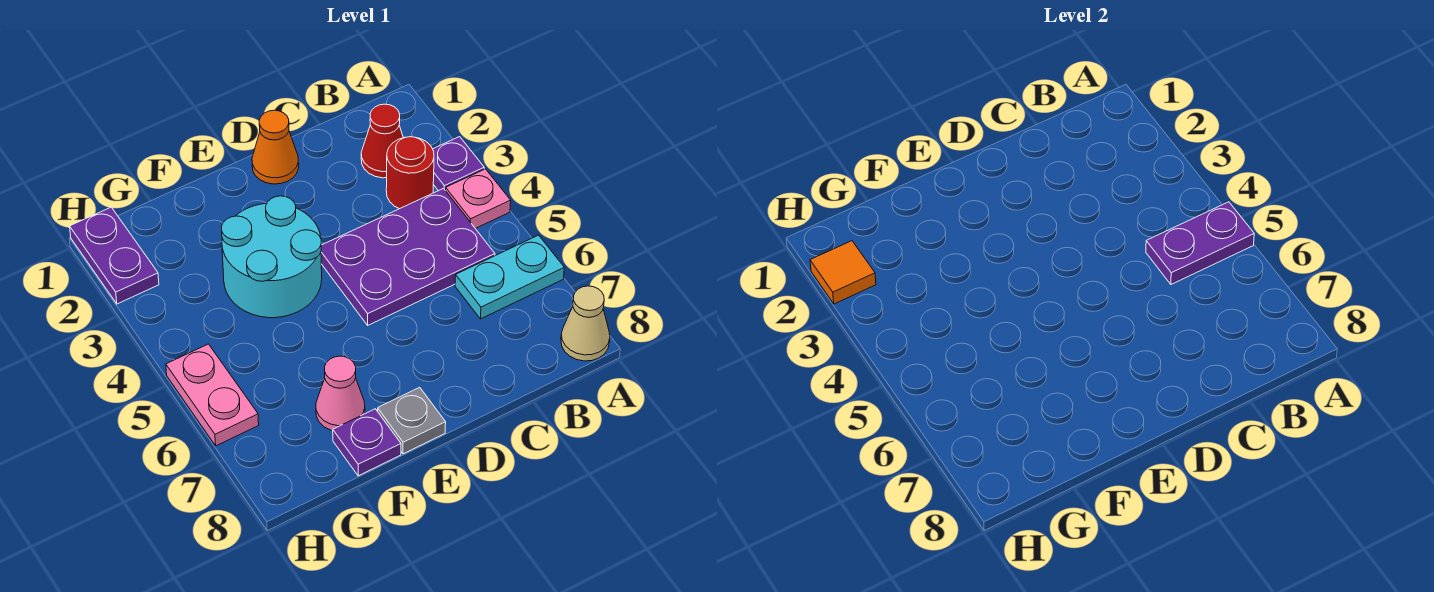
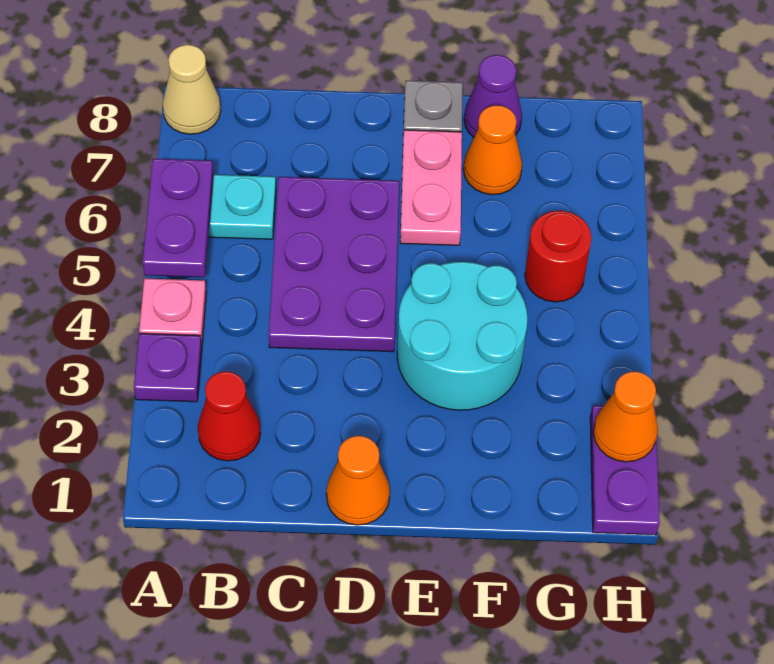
purple plate A5:B5 level 2 -> purple plate A5:A6 level 2
red round brick B3 level 1 -> red round brick G5 level 1
purple plate B4:D5 level 1 -> purple plate C4:D6 level 1
pink cone F7 level 1 -> orange cone F7 level 1
purple plate F8 level 1 -> purple cone F8 level 1
orange tile H2 level 2 -> orange cone H2 level 2
pink plate H5:H6 level 1 -> pink plate E6:E7 level 1

